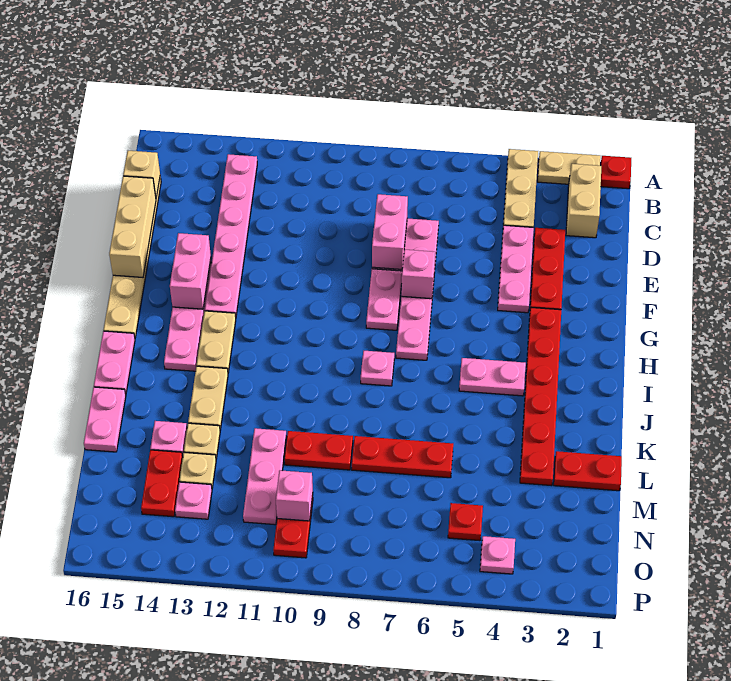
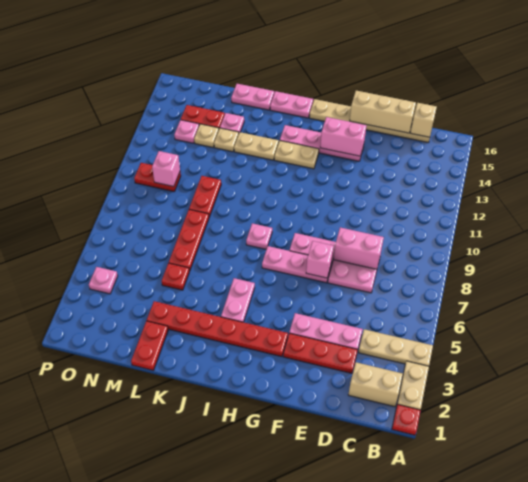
pink plate B13:G13 level 1 -> none
pink plate L11:N11 level 1 -> none
red plate N5 level 1 -> red plate L5 level 1

